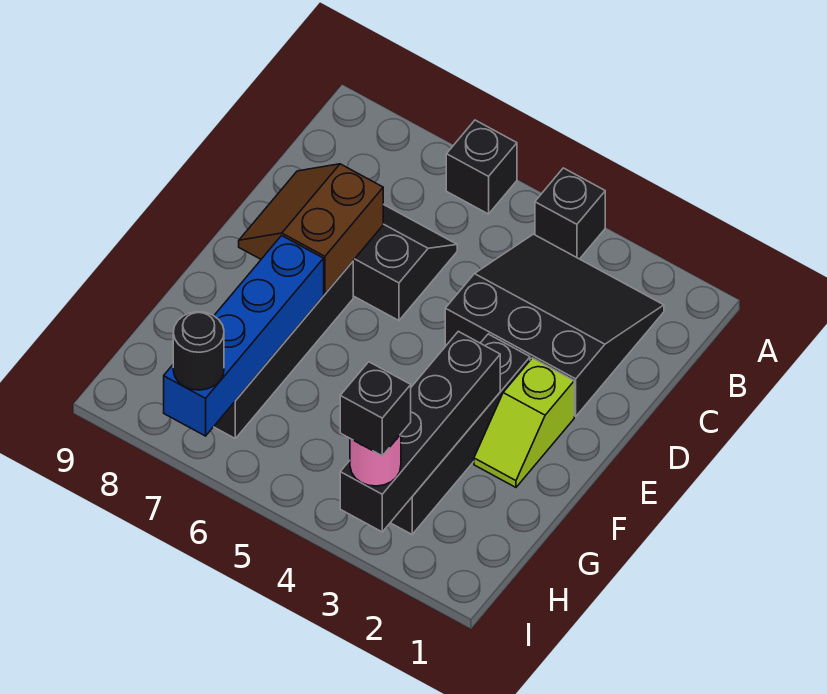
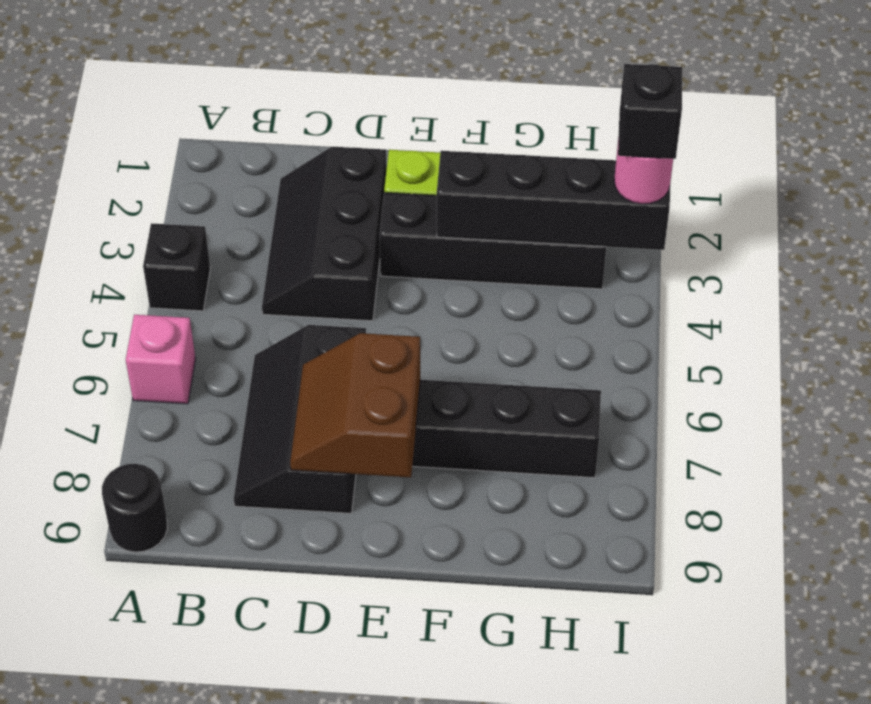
black brick A6 level 1 -> pink brick A6 level 1
black slope B2:D4 level 1 top D -> black slope C2:D4 level 1 top D
brown slope D7:E8 level 2 top 7 -> brown slope D7:E8 level 2 top E
blue brick F7:I7 level 2 -> none
black round brick I7 level 3 -> black round brick A9 level 1

